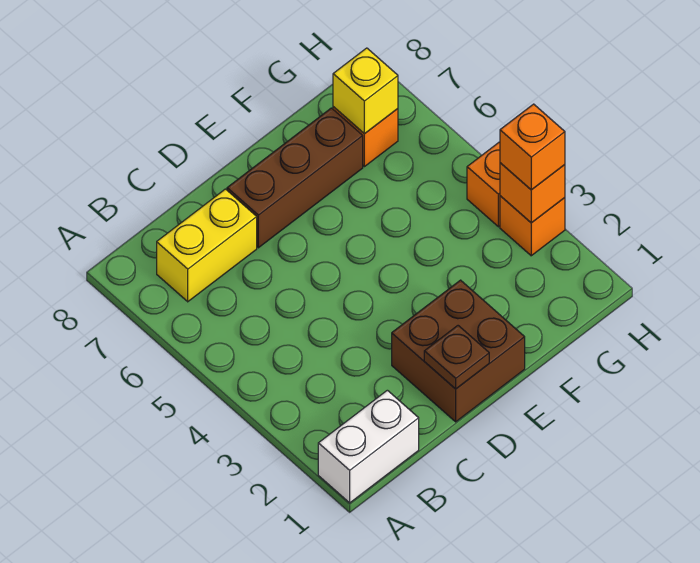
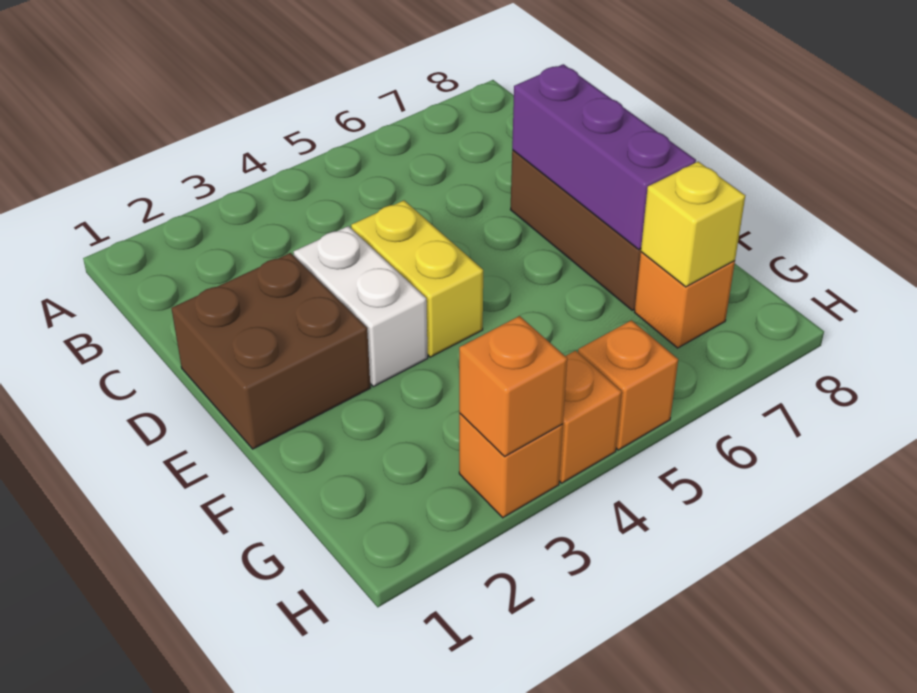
white brick A1:B1 level 1 -> white brick D3:E3 level 1
yellow brick B7:C7 level 1 -> yellow brick D4:E4 level 1
brown plate D1 level 2 -> none
none -> purple brick D7:F7 level 2
orange brick H3 level 3 -> orange brick H5 level 1

